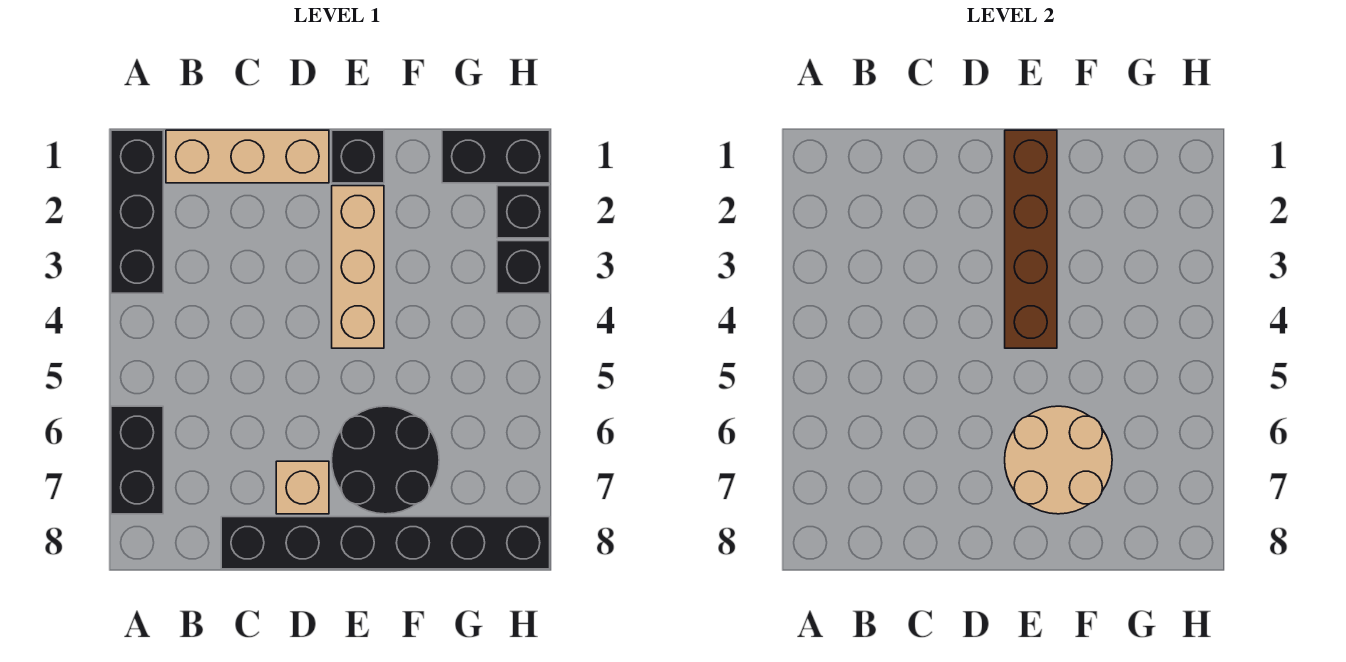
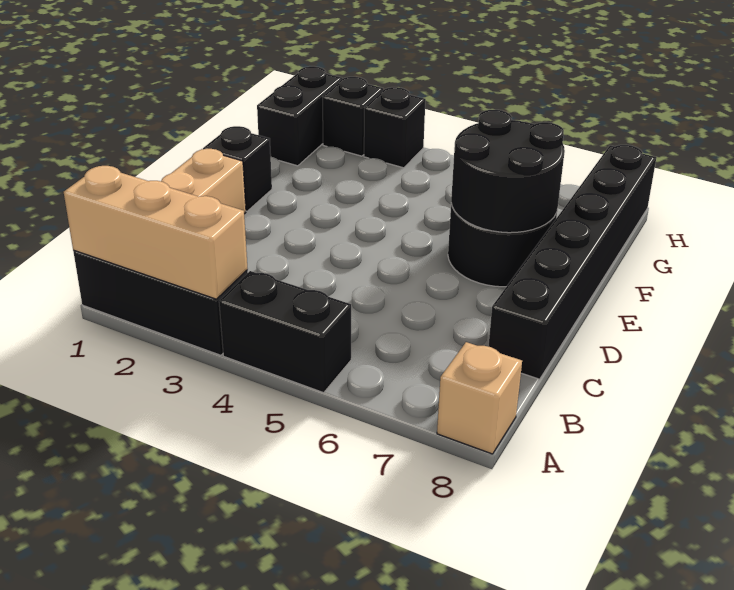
black brick A6:A7 level 1 -> black brick A4:A5 level 1
tan brick D7 level 1 -> tan brick A8 level 1
brown brick E1:E4 level 2 -> none
tan brick E2:E4 level 1 -> tan brick A1:A3 level 2
tan round brick E6:F7 level 2 -> black round brick E6:F7 level 2

